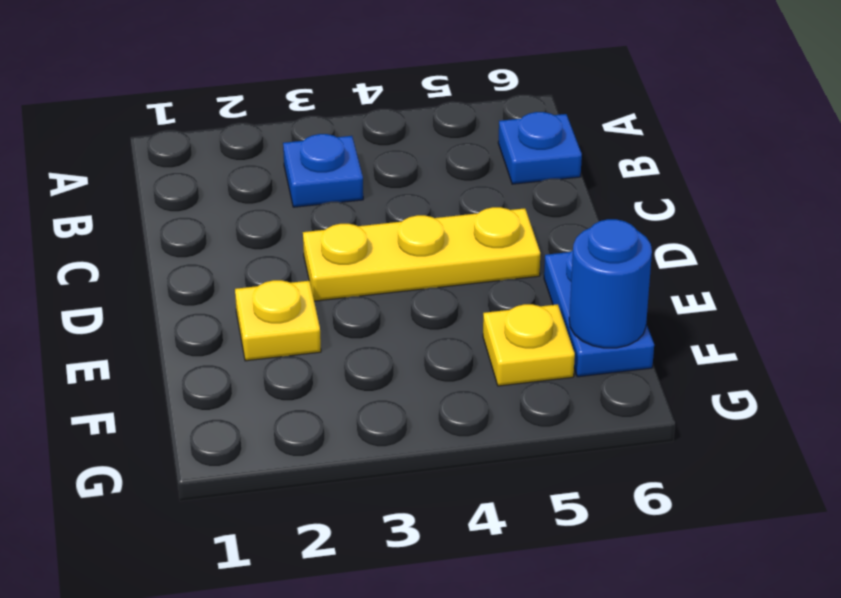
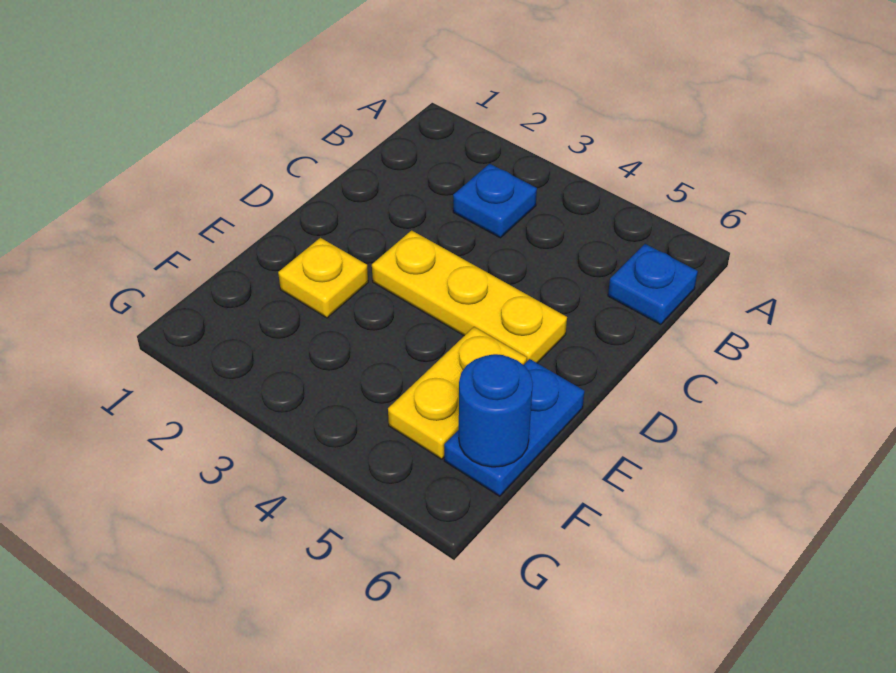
yellow plate F5 level 1 -> yellow plate E5:F5 level 1

